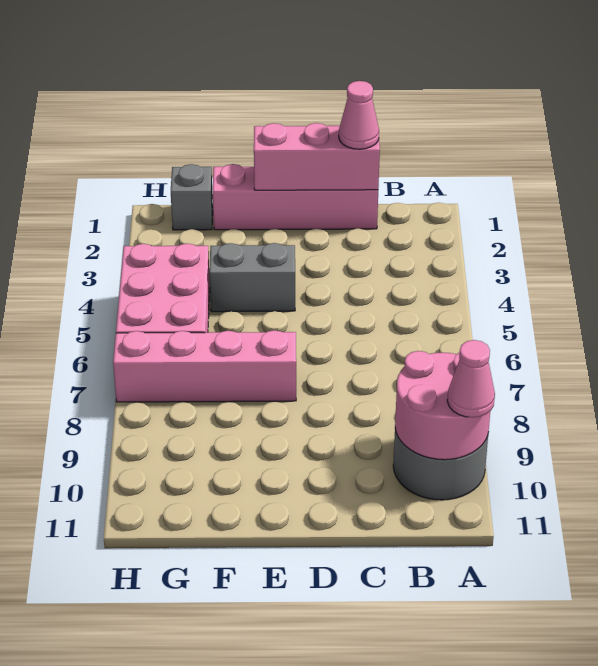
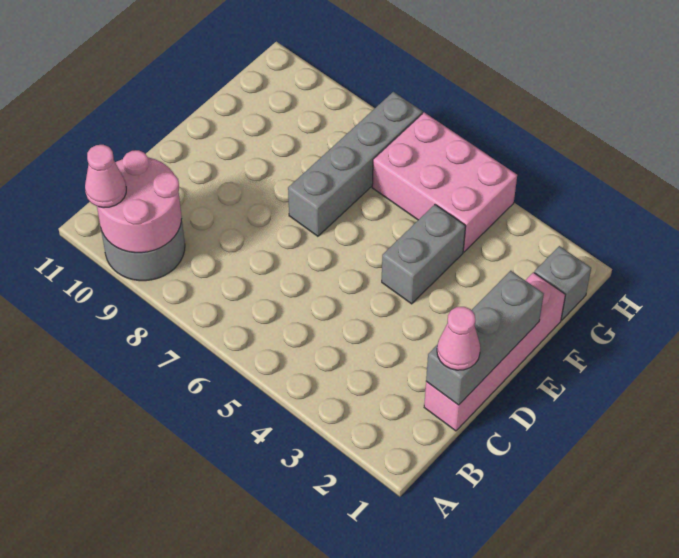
pink brick C1:E1 level 2 -> grey brick C1:E1 level 2
pink brick E7:H7 level 1 -> grey brick E7:H7 level 1

